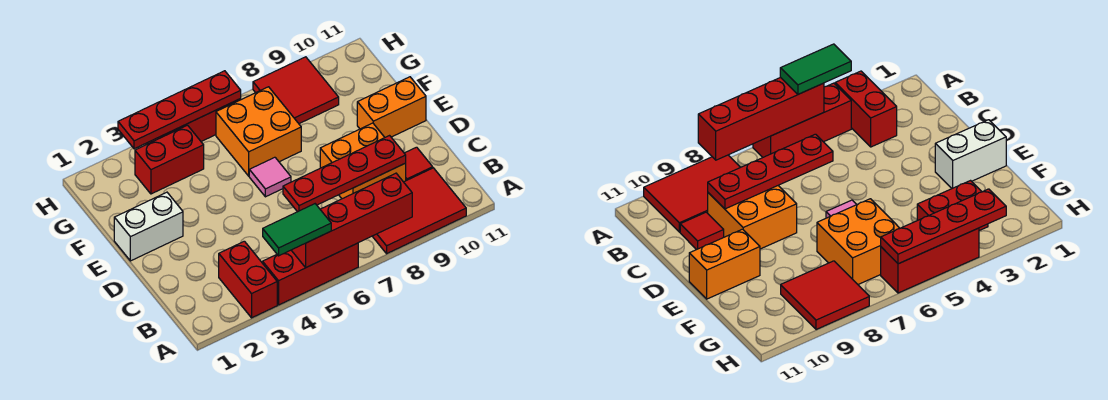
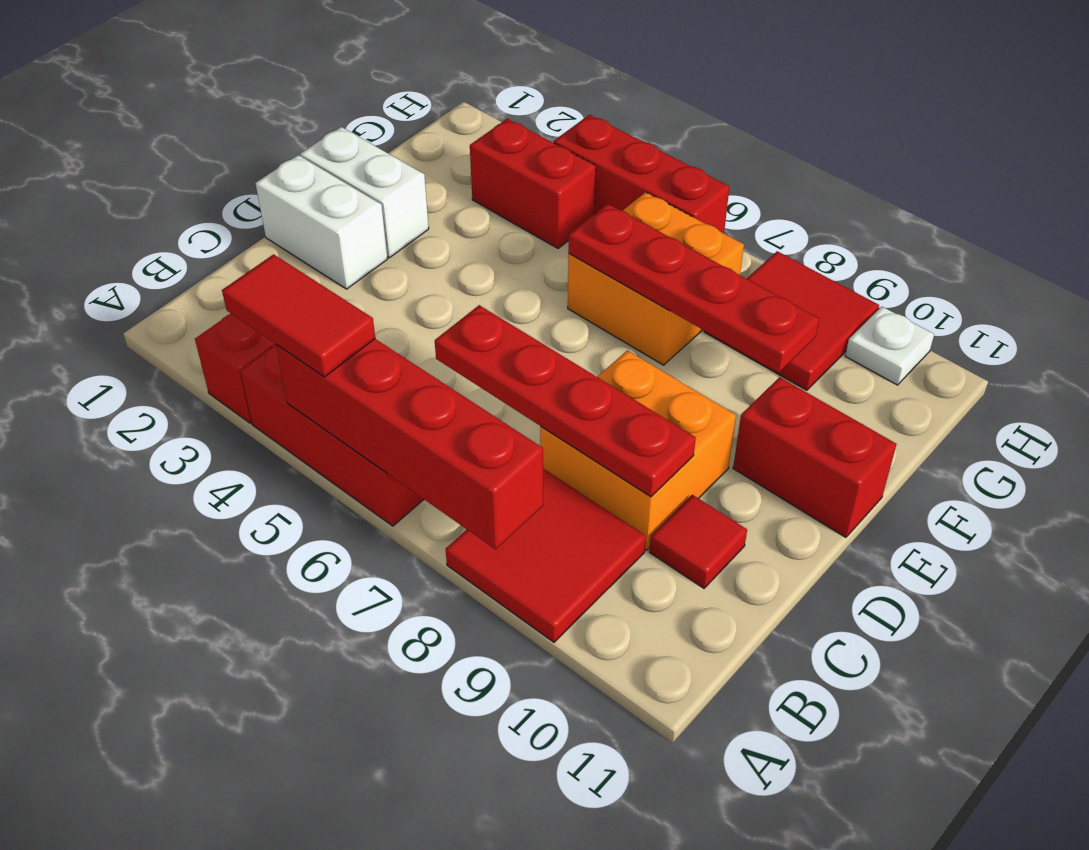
green tile A4:A5 level 3 -> red tile A4:A5 level 3
red tile A8:B10 level 1 -> red tile A8:B9 level 1
none -> white brick D1:D2 level 1
pink tile E6 level 1 -> none
orange brick E10:E11 level 1 -> red brick E10:E11 level 1
red plate H3:H6 level 2 -> red plate F6:F9 level 2
none -> white plate H10 level 1

